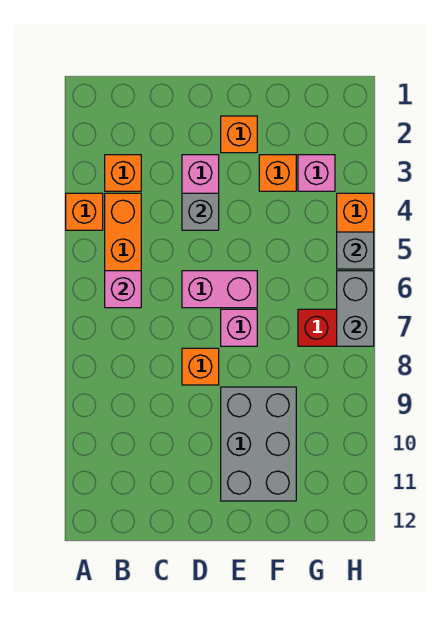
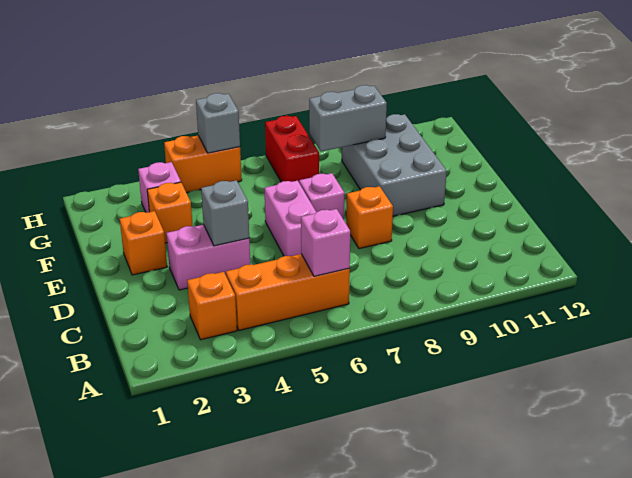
orange brick A4 level 1 -> none
grey brick E9:F11 level 1 -> grey brick E9:G10 level 1
grey brick H6:H7 level 2 -> grey brick G8:G9 level 2

